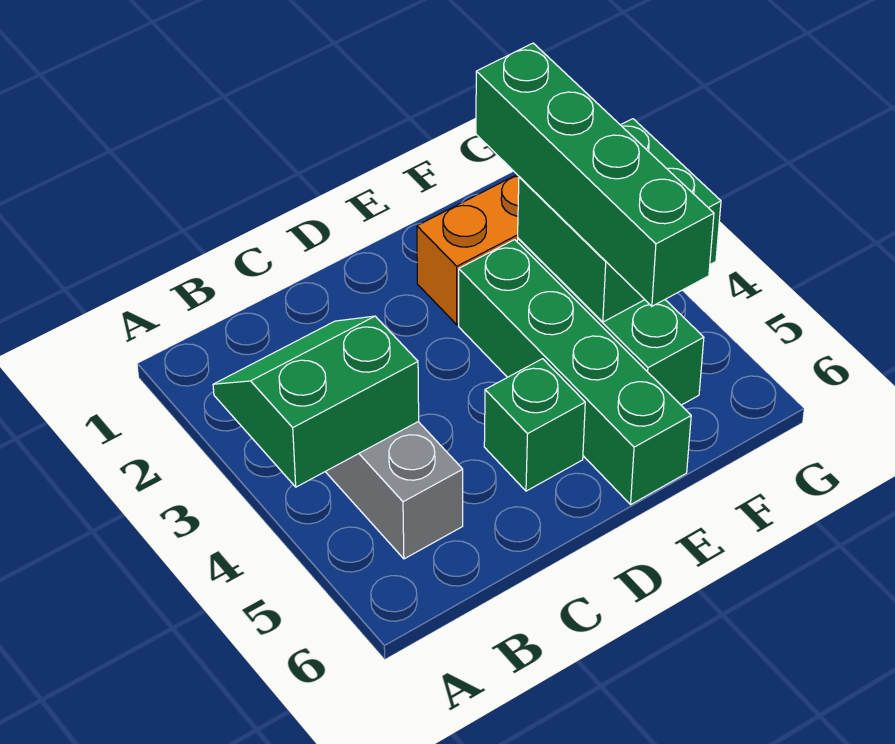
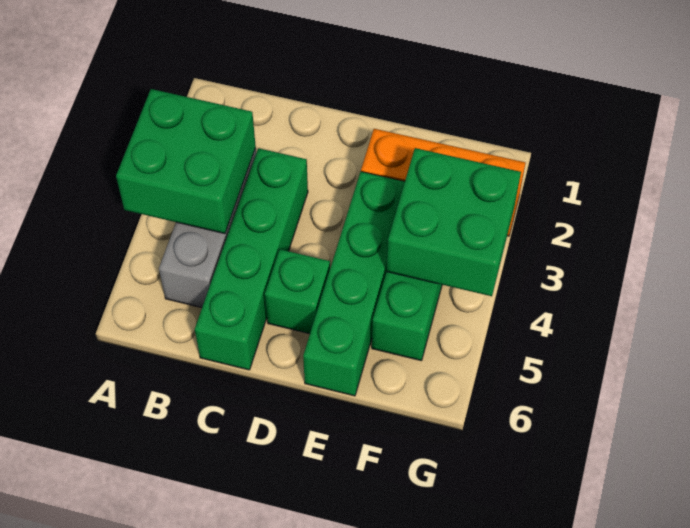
green slope A3:B4 level 2 top 4 -> green brick A3:B4 level 2
green brick F2:F5 level 3 -> green brick C3:C6 level 1

